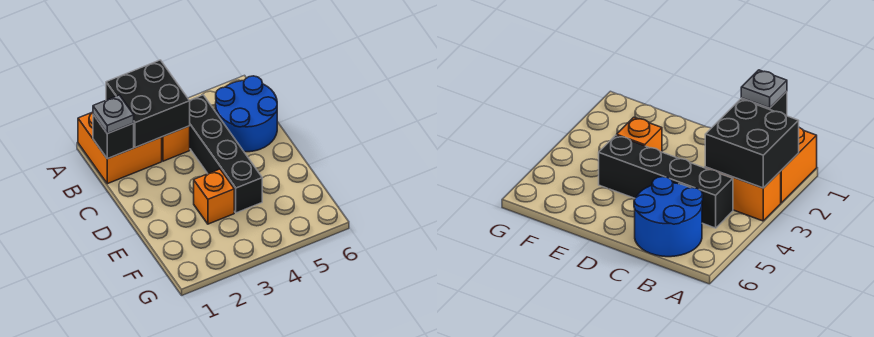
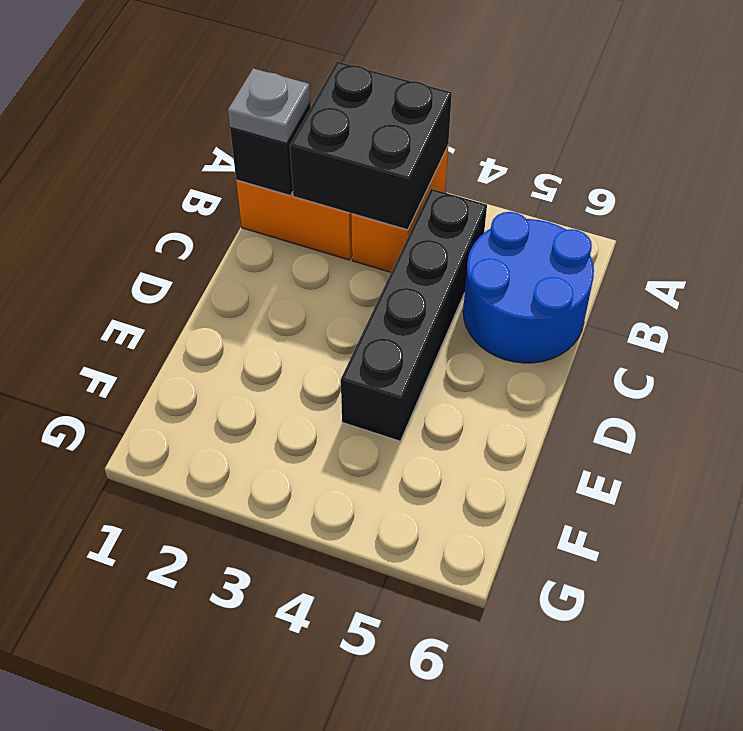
orange brick E3 level 1 -> none

